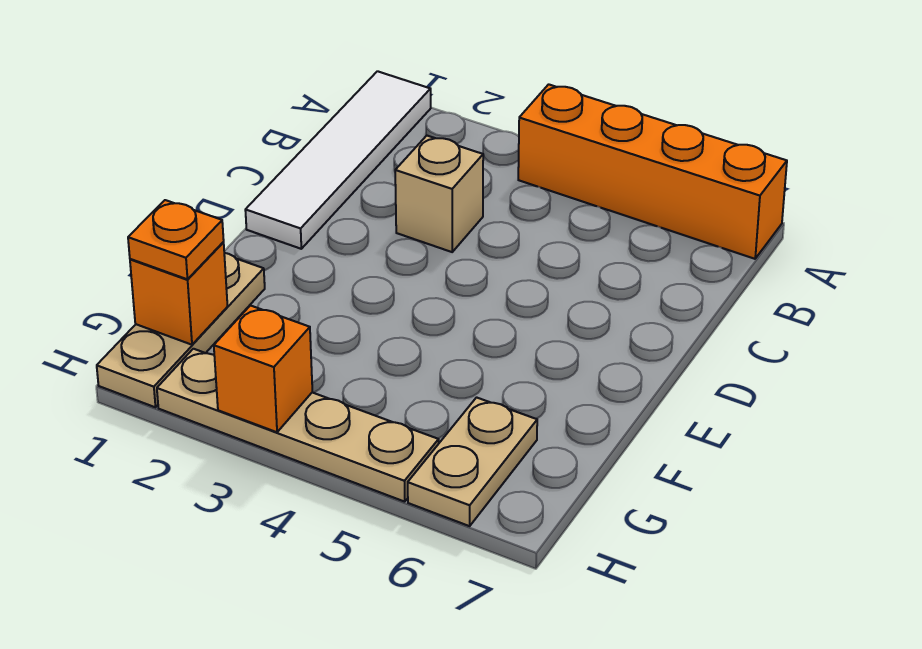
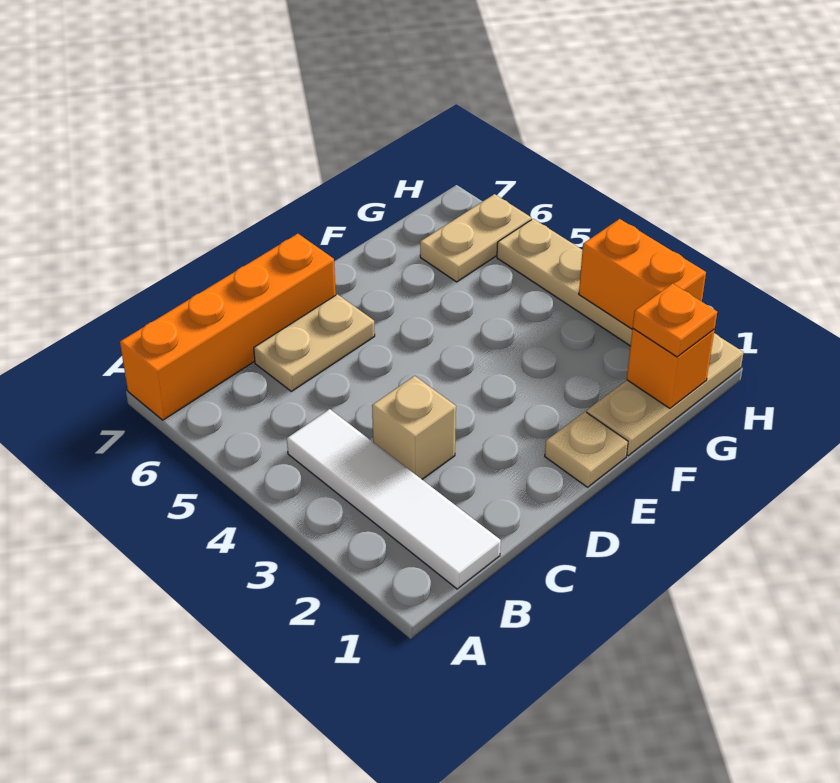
white tile A1:D1 level 1 -> white tile B1:B4 level 1
orange brick A4:A7 level 1 -> orange brick A7:D7 level 1
none -> tan plate C6:D6 level 1
none -> tan plate E1 level 1
orange brick H3 level 2 -> orange brick H2:H3 level 2

